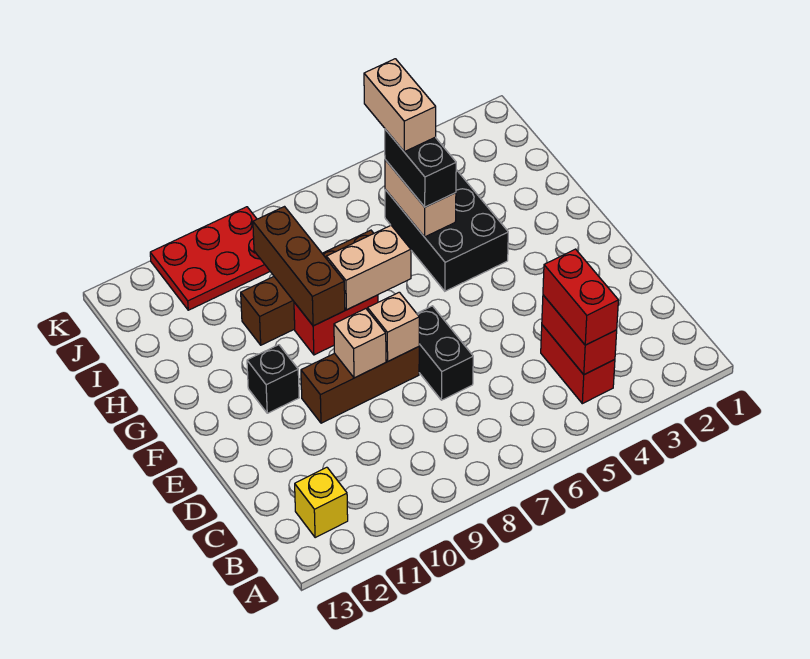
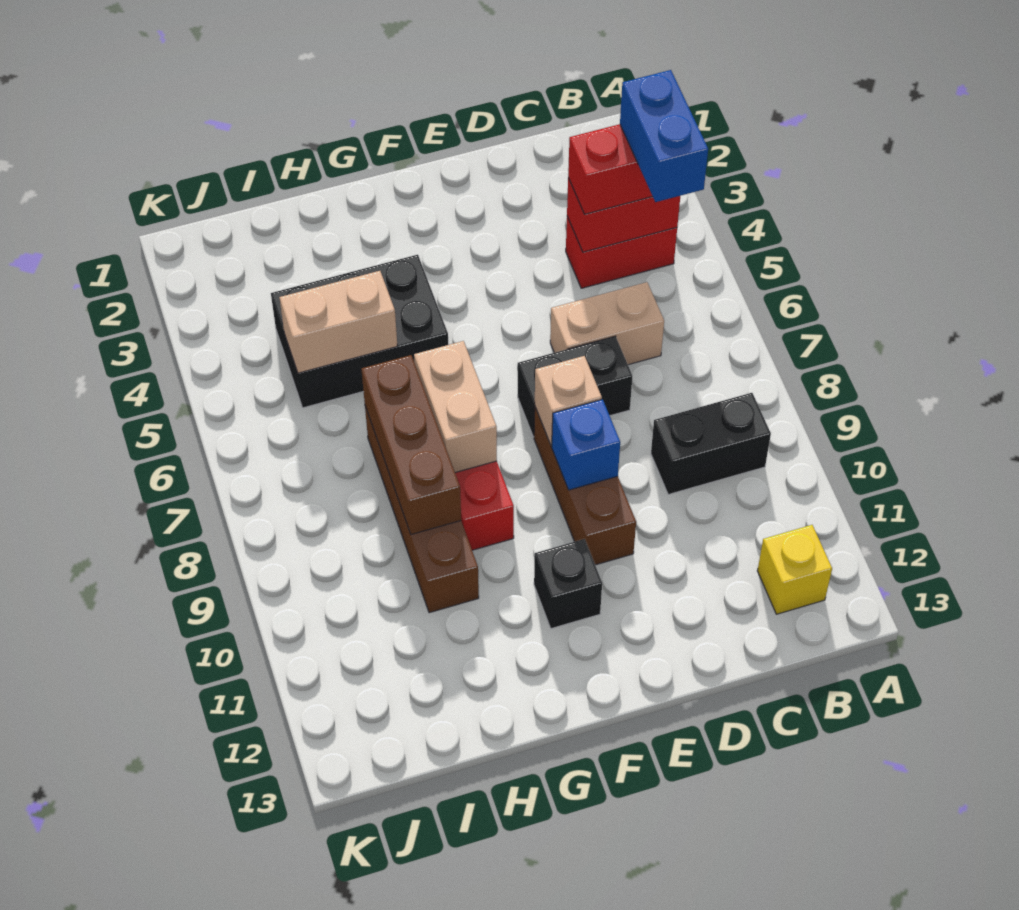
none -> blue brick B4:B5 level 4
tan brick E9 level 2 -> blue brick E9 level 2
brown brick G9:I9 level 2 -> brown brick H7:H9 level 2
black brick H5:I5 level 3 -> black brick B9:C9 level 1
tan brick I5:J5 level 4 -> tan brick C6:D6 level 1
red plate J9:K11 level 1 -> none

